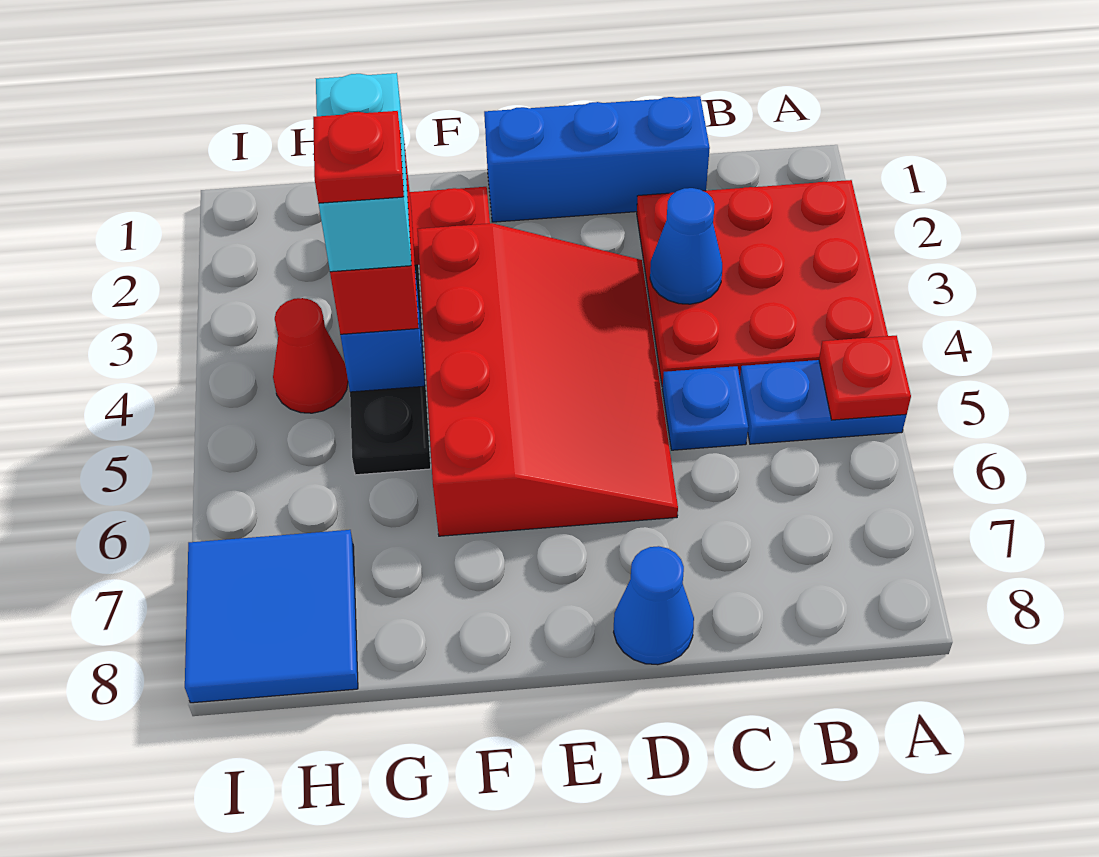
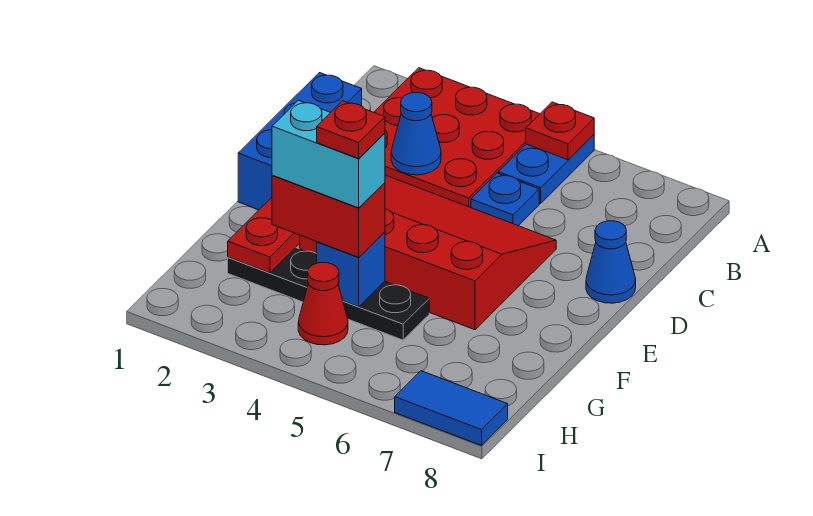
blue tile H7:I8 level 1 -> blue tile I7:I8 level 1

